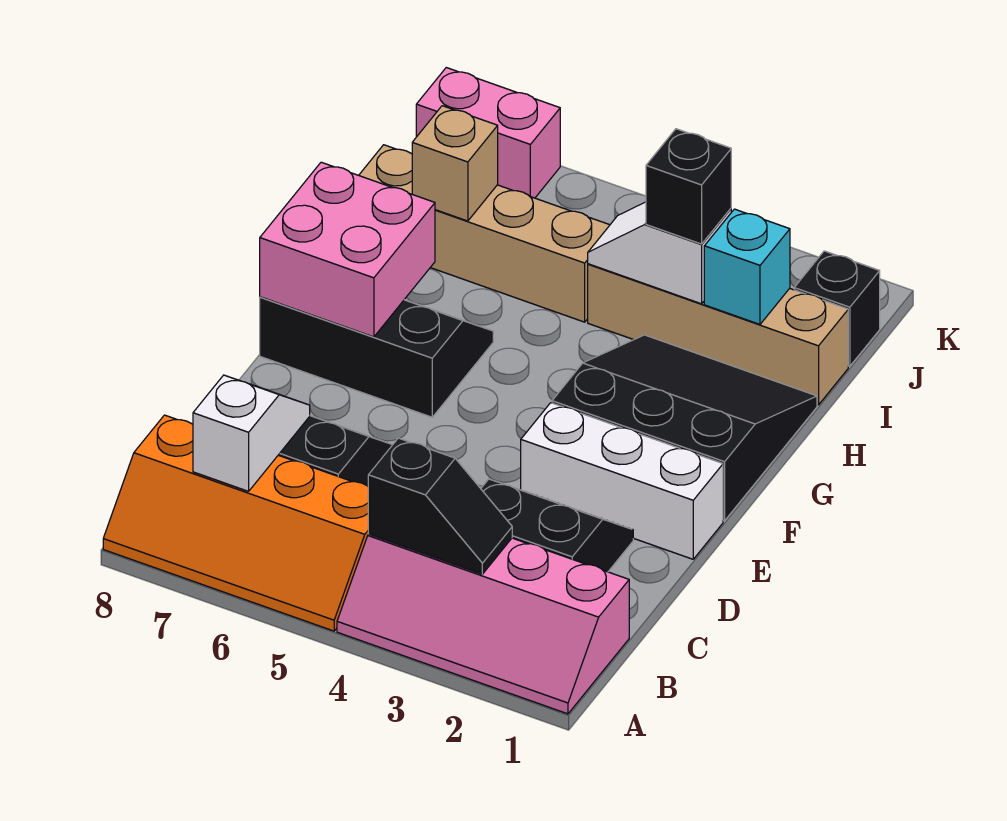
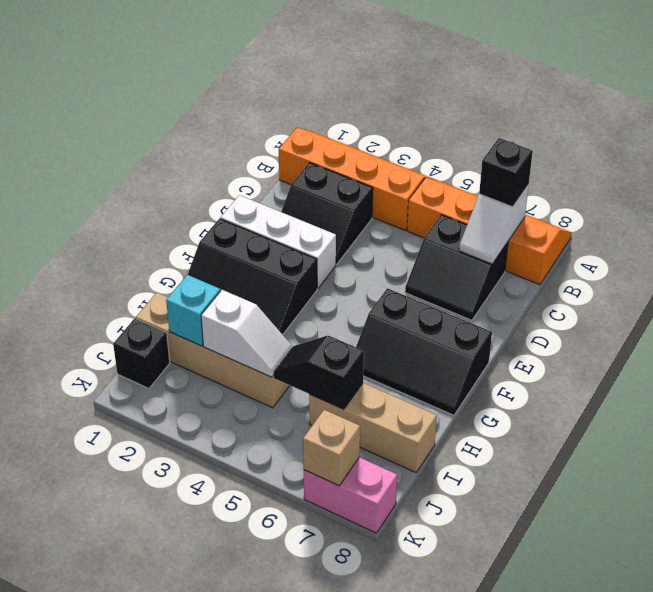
pink slope A1:B4 level 1 top B -> orange slope A1:B4 level 1 top B
black slope B3:B4 level 2 top 4 -> black slope I5:I6 level 2 top 6
black slope F1:H3 level 1 top F -> black slope F1:G3 level 1 top F
pink brick F7:G8 level 2 -> none
black brick I3 level 3 -> black brick B7 level 3
tan brick I5:I8 level 1 -> tan brick I6:I8 level 1
tan brick I7 level 2 -> tan brick K7 level 2

